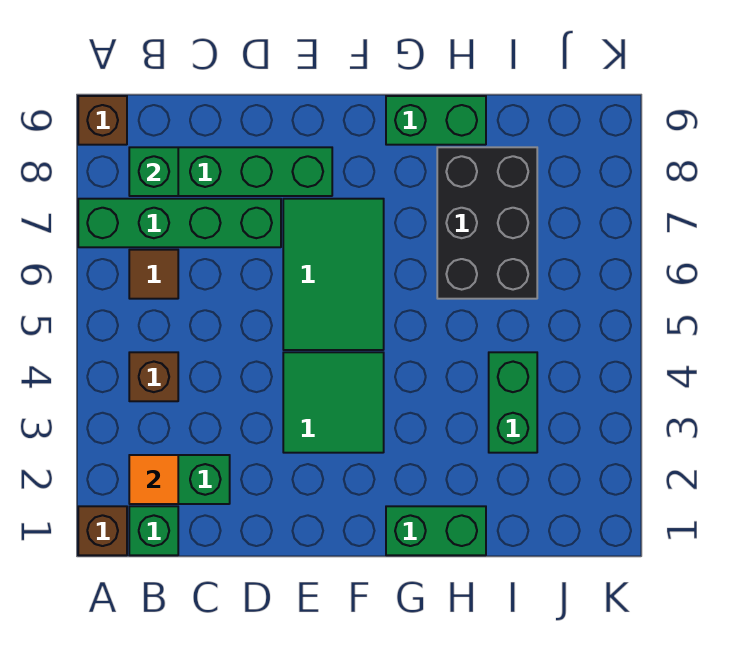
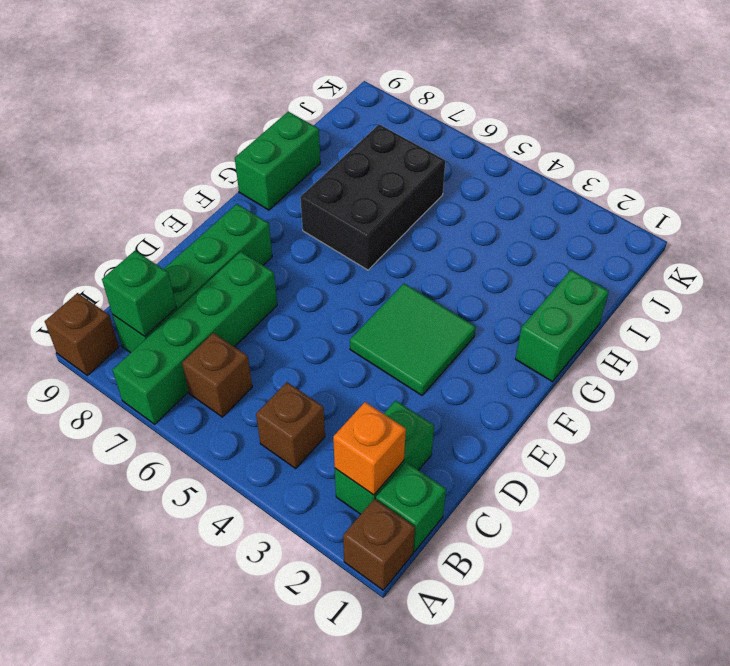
orange tile B2 level 2 -> orange brick B2 level 2
brown tile B6 level 1 -> brown brick B6 level 1
green tile E5:F7 level 1 -> none
black brick H6:I8 level 1 -> black brick G6:I7 level 1
green brick I3:I4 level 1 -> none

